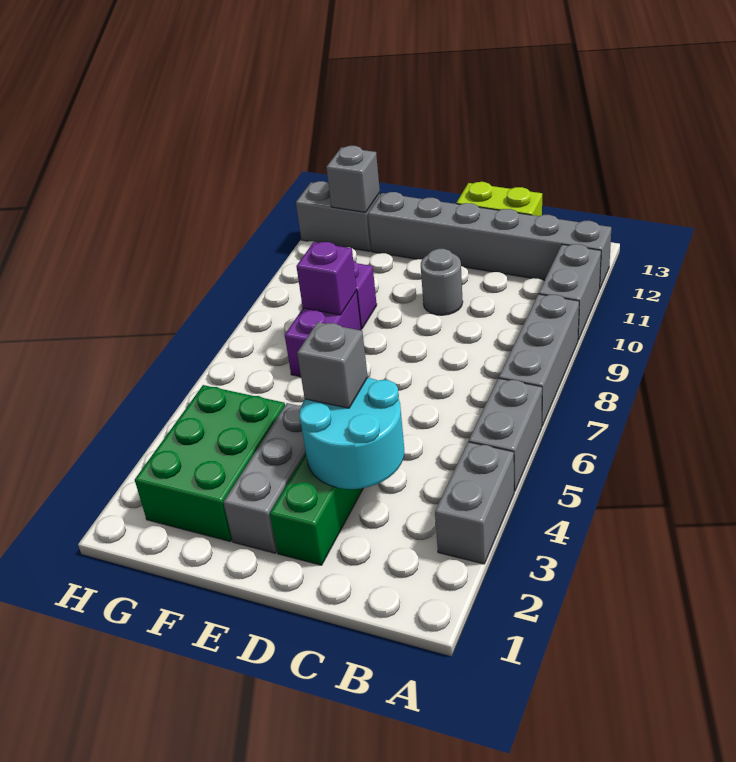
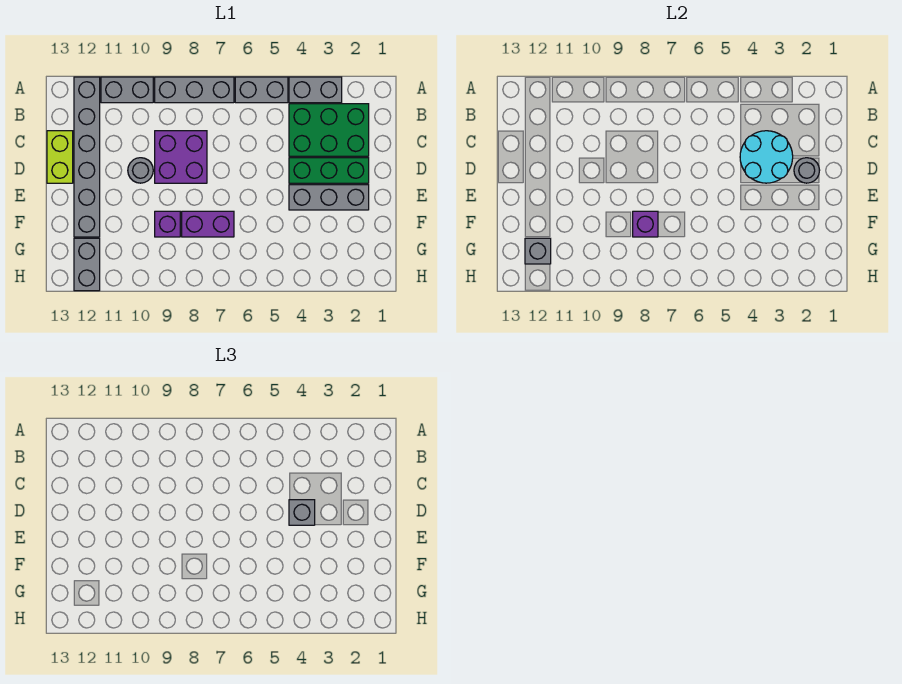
none -> purple brick C8:D9 level 1
none -> grey round brick D2 level 2
green brick F2:G4 level 1 -> green brick B2:C4 level 1

